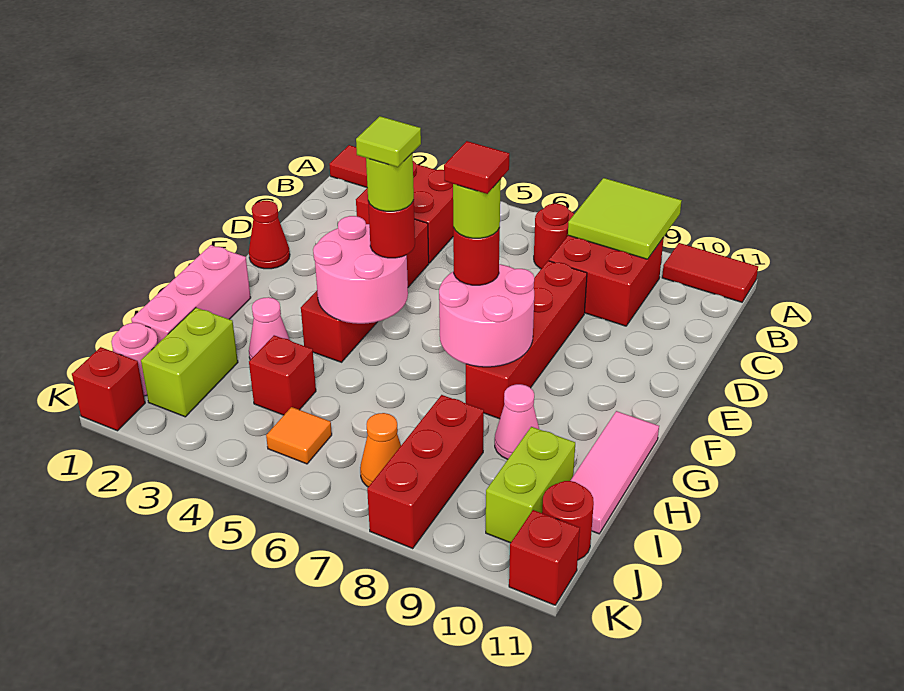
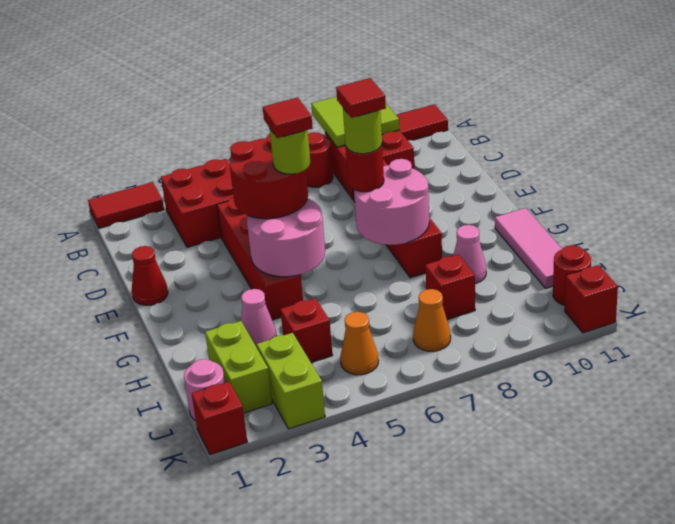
red round brick F5 level 3 -> red round brick E4:F5 level 3
lime tile F5 level 5 -> red tile F5 level 5
pink brick G1:I1 level 1 -> none
red brick I8:K8 level 1 -> red brick I8 level 1
lime brick I10:J10 level 1 -> lime brick J3:K3 level 1
orange tile J5 level 1 -> orange cone J5 level 1

